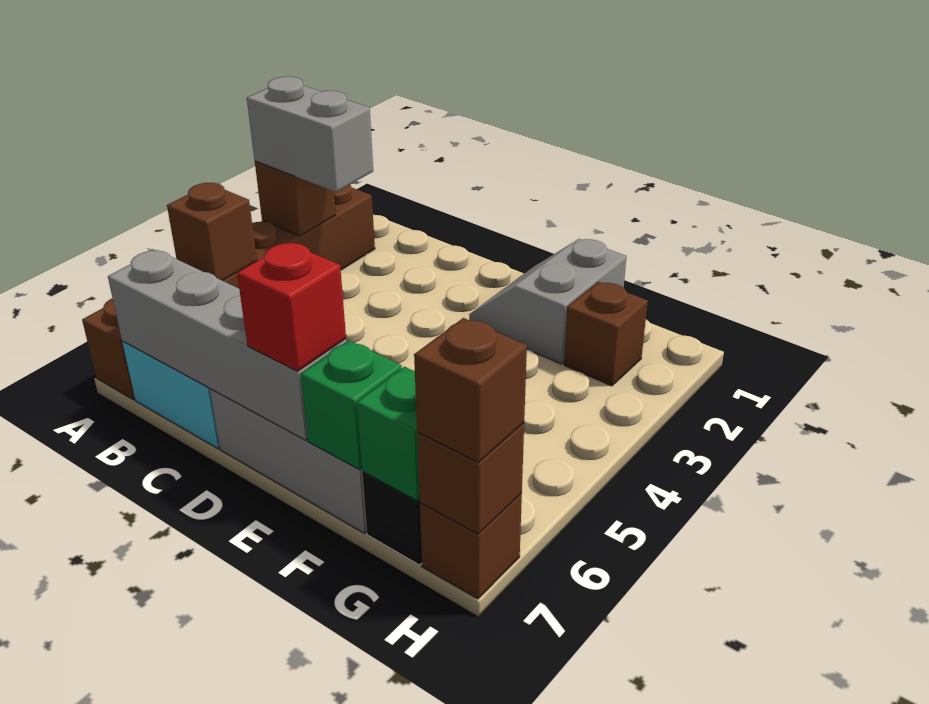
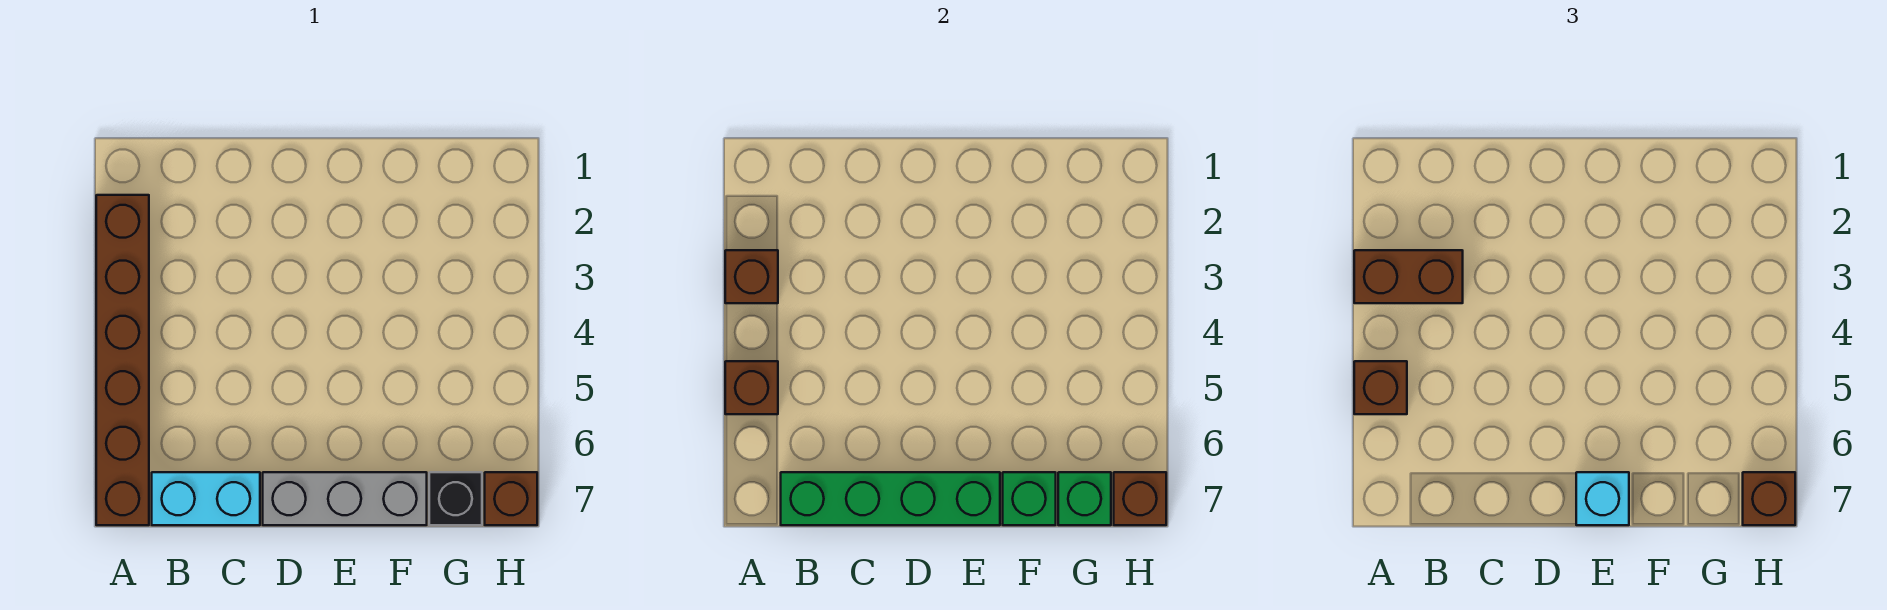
grey brick A3:B3 level 3 -> brown brick A3:B3 level 3
grey brick B7:E7 level 2 -> green brick B7:E7 level 2
grey slope E1:F2 level 1 top F -> none
red brick E7 level 3 -> cyan brick E7 level 3
brown brick G2 level 1 -> brown brick A5 level 3

